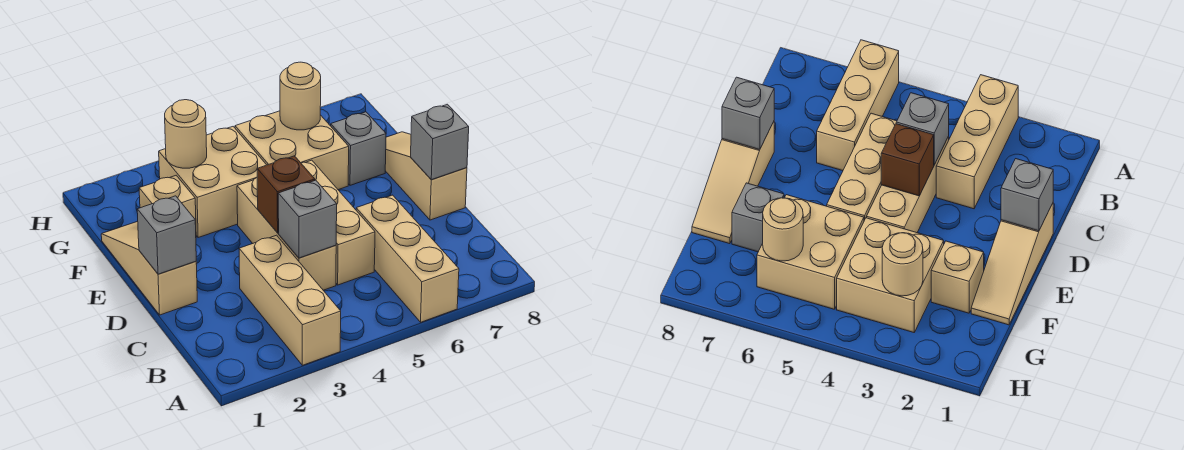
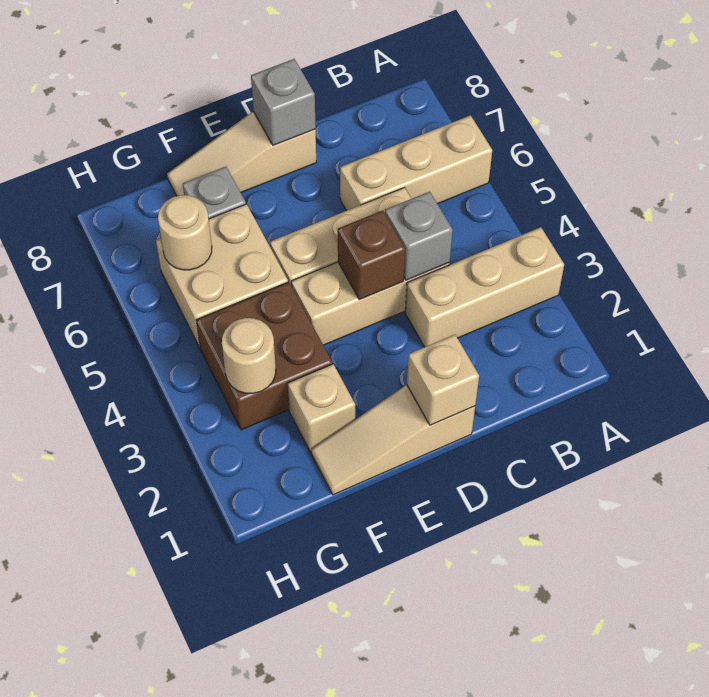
grey brick D1 level 2 -> tan brick D1 level 2
tan brick F3:G4 level 1 -> brown brick F3:G4 level 1

